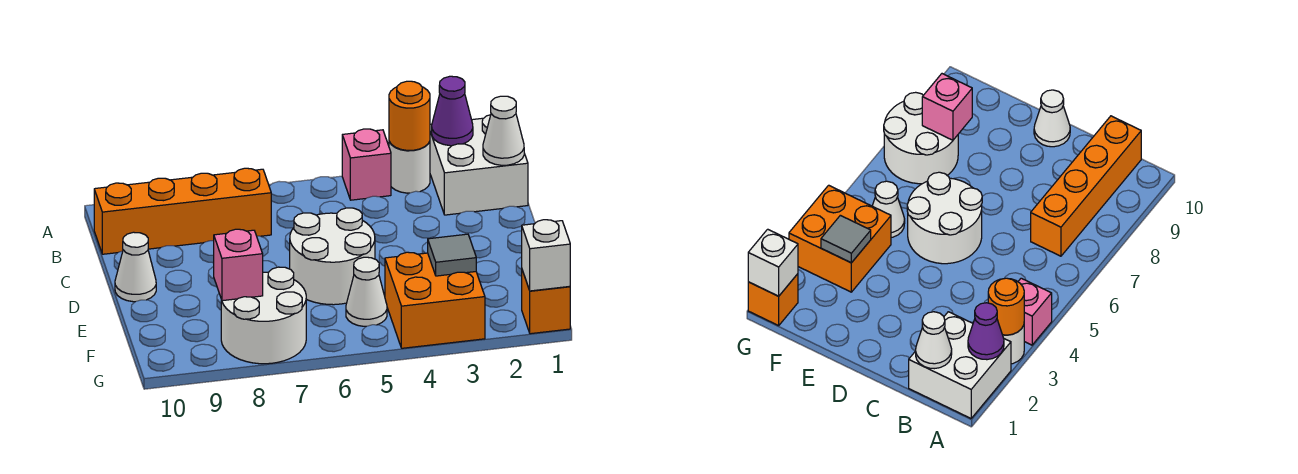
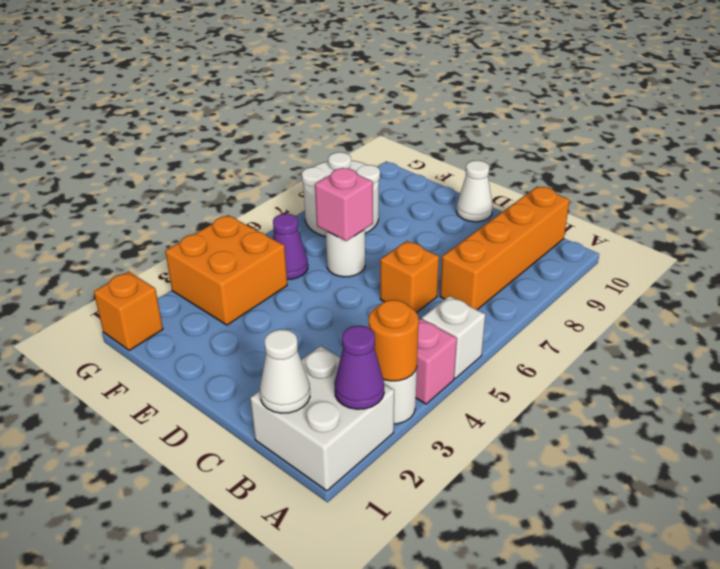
none -> orange brick C6 level 1
white round brick D5:E6 level 1 -> white round brick E6 level 1
grey tile F3 level 2 -> none
white cone F5 level 1 -> purple cone F5 level 1
pink brick F8 level 2 -> pink brick E6 level 2
white brick G1 level 2 -> white brick A5 level 1

